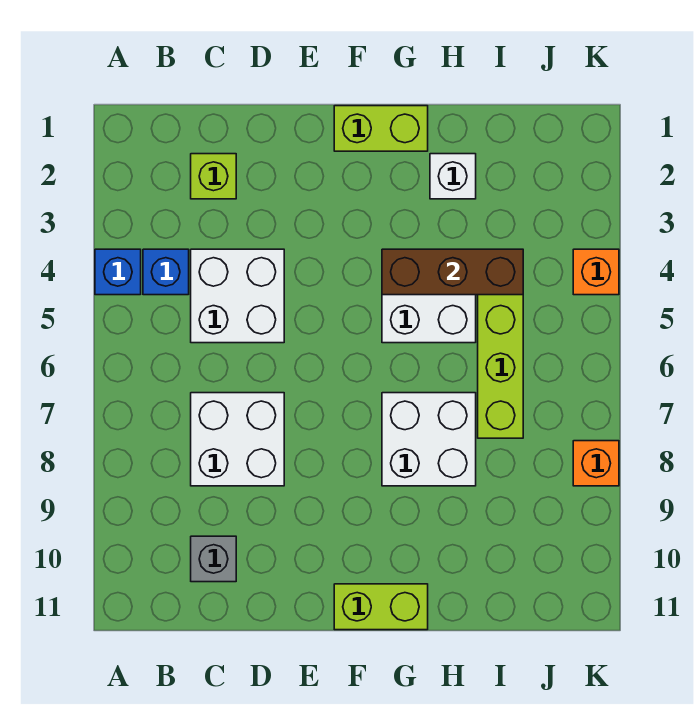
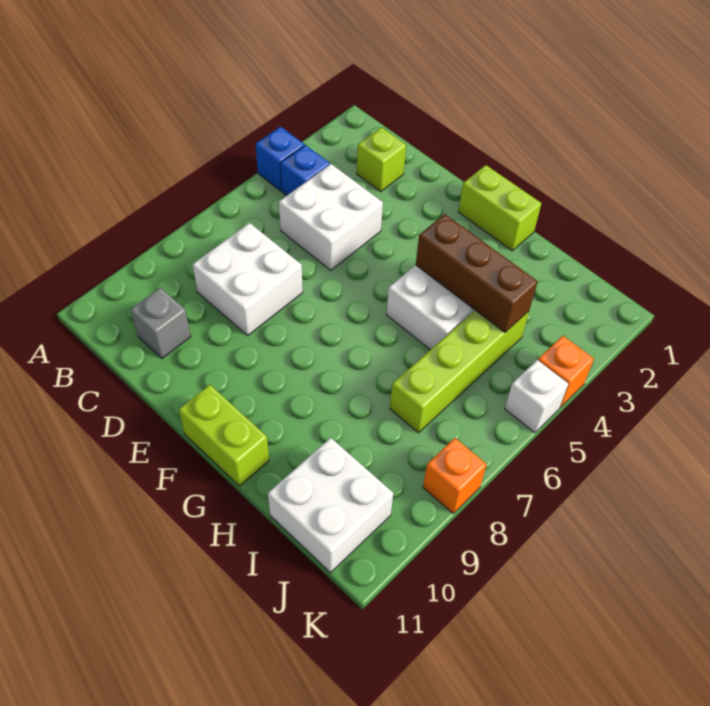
white brick G7:H8 level 1 -> white brick I10:J11 level 1
white brick H2 level 1 -> white brick K5 level 1

